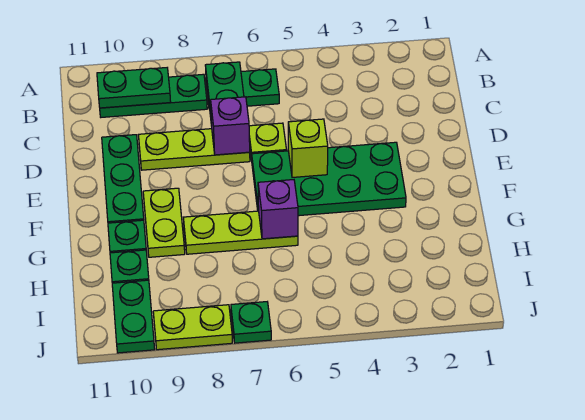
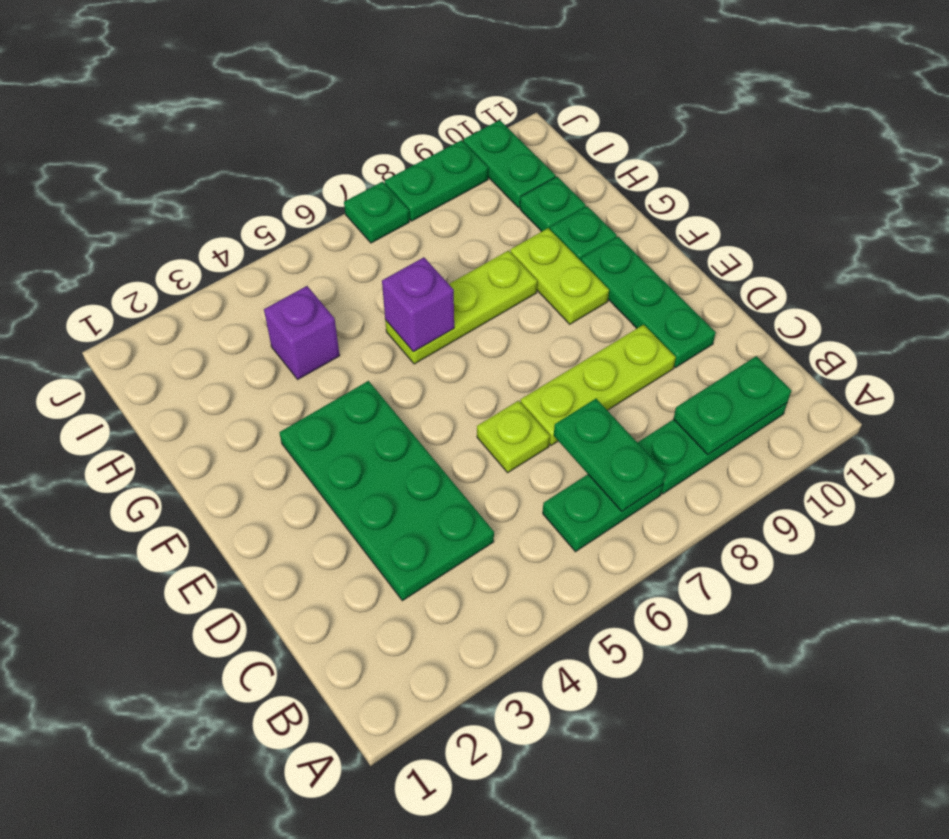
purple brick D7 level 2 -> purple brick H4 level 1
green plate E3:F6 level 1 -> green plate C3:F4 level 1
lime brick E5 level 2 -> none
lime plate J8:J9 level 1 -> green plate J8:J9 level 1

